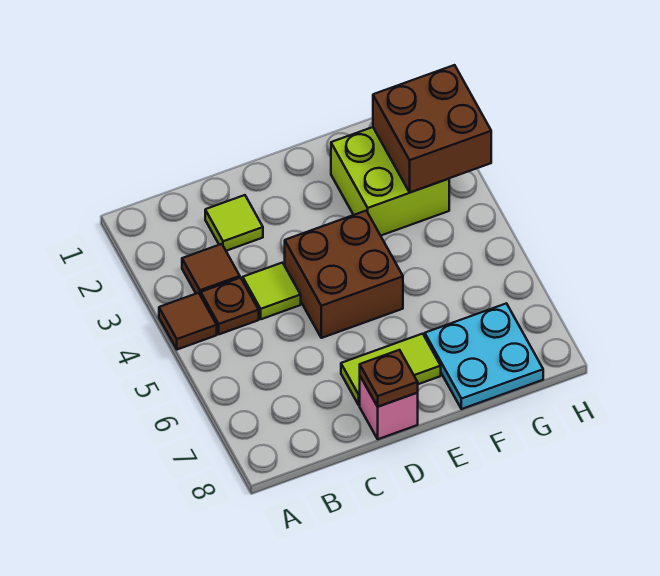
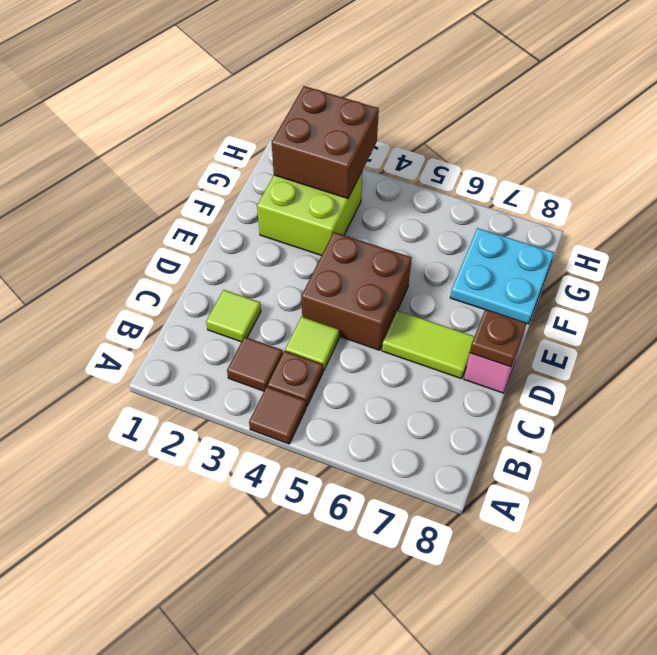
lime tile D7:E7 level 1 -> lime tile D6:D7 level 1

